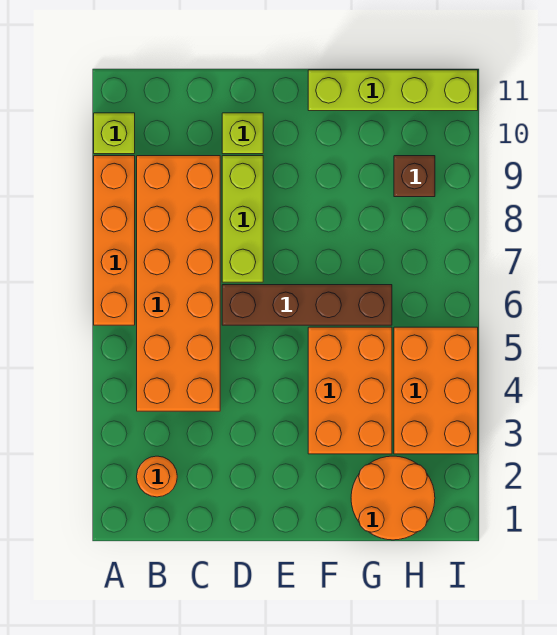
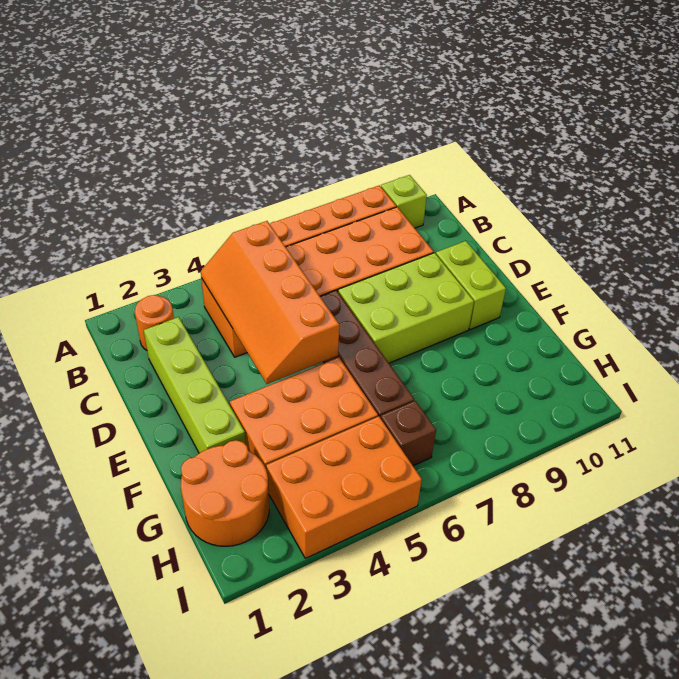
none -> orange slope B4:E5 level 2 top 5
lime brick D7:D9 level 1 -> lime brick D7:E9 level 1
lime brick D10 level 1 -> lime brick D10:E10 level 1
lime brick F11:I11 level 1 -> lime brick C2:F2 level 1
brown brick H9 level 1 -> brown brick H6 level 1

